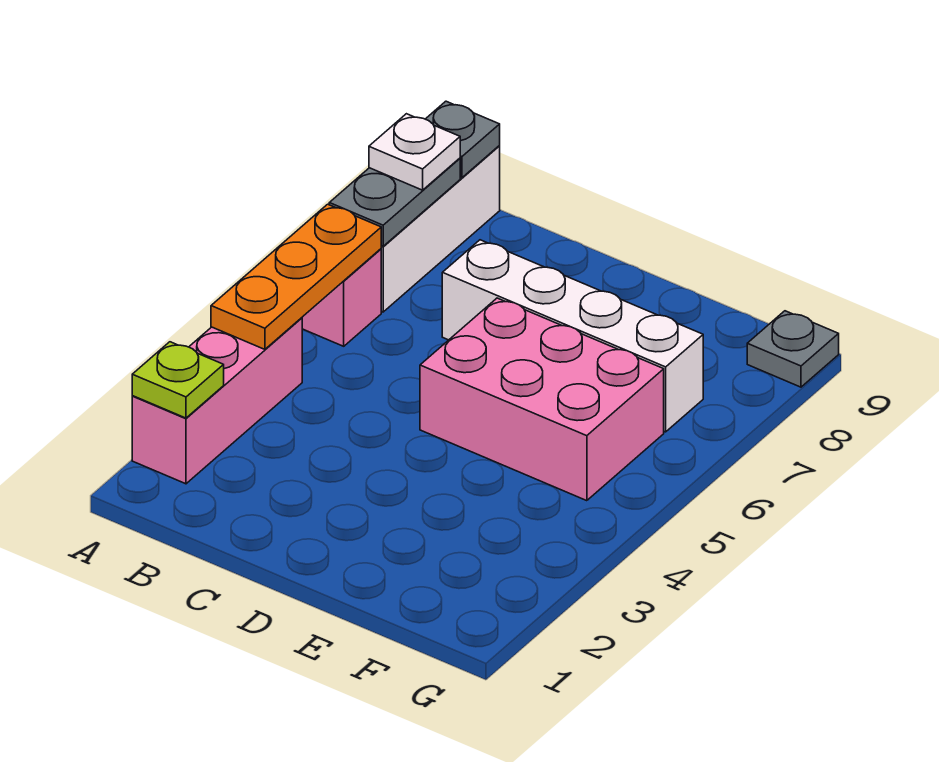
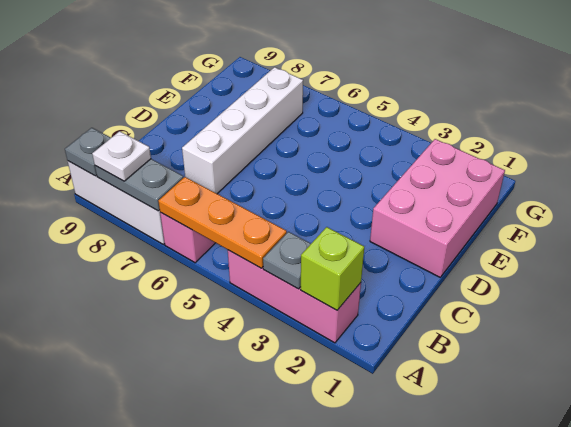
lime plate A2 level 2 -> lime brick A2 level 2
pink brick D5:F6 level 1 -> pink brick D1:F2 level 1
grey plate G9 level 1 -> grey plate A3 level 2

